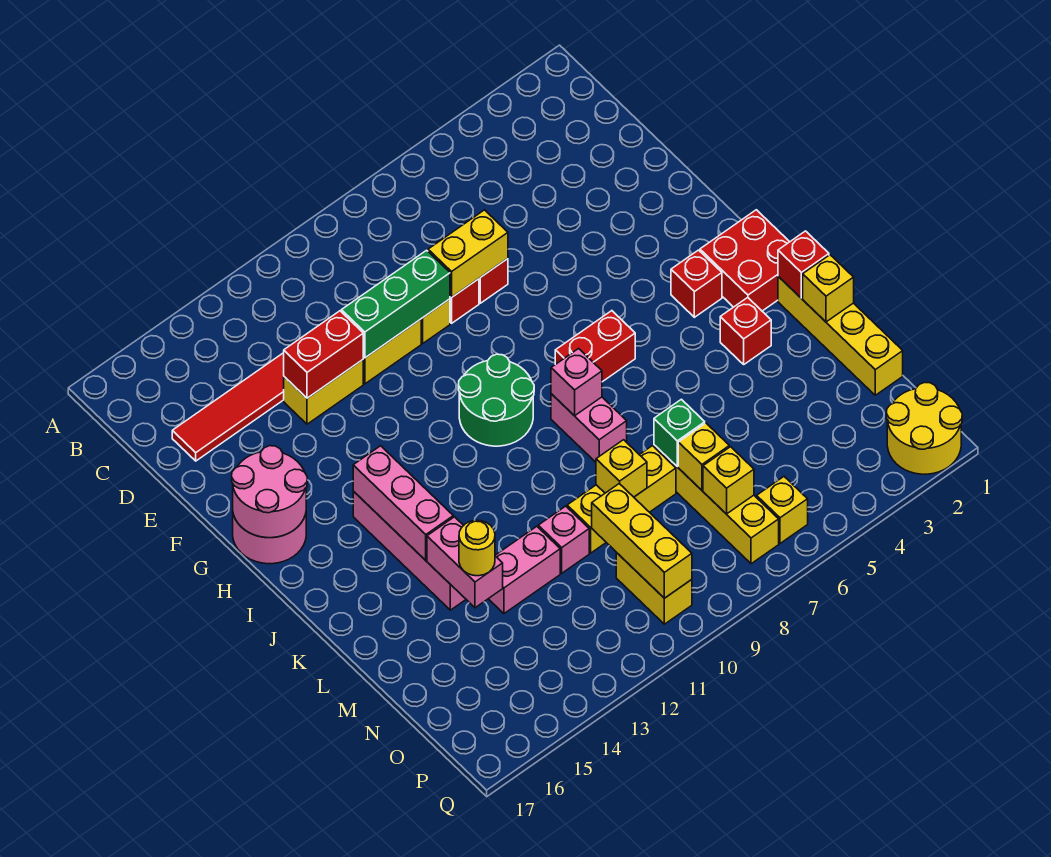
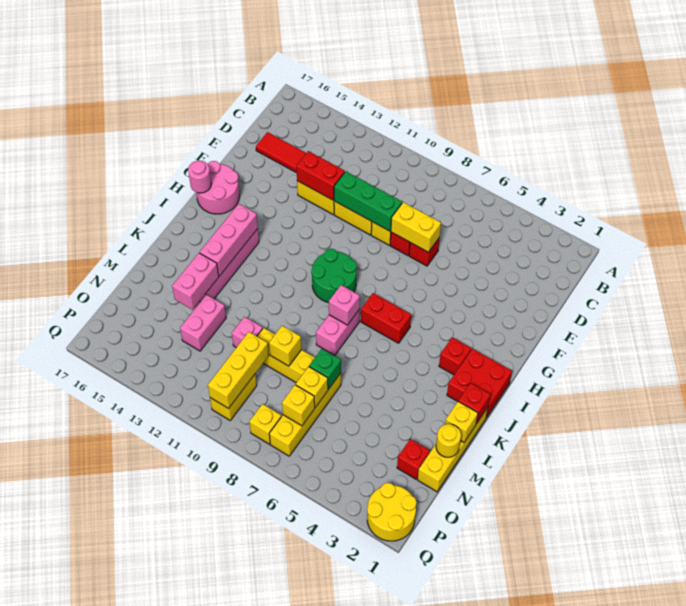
pink round brick G16:H17 level 2 -> pink round brick H17 level 2
red brick K3 level 1 -> red brick N2 level 1
pink brick M12:M13 level 1 -> pink brick M13:N13 level 1
yellow round brick M14 level 3 -> yellow round brick M1 level 2
yellow brick P6 level 1 -> yellow brick P8 level 1

